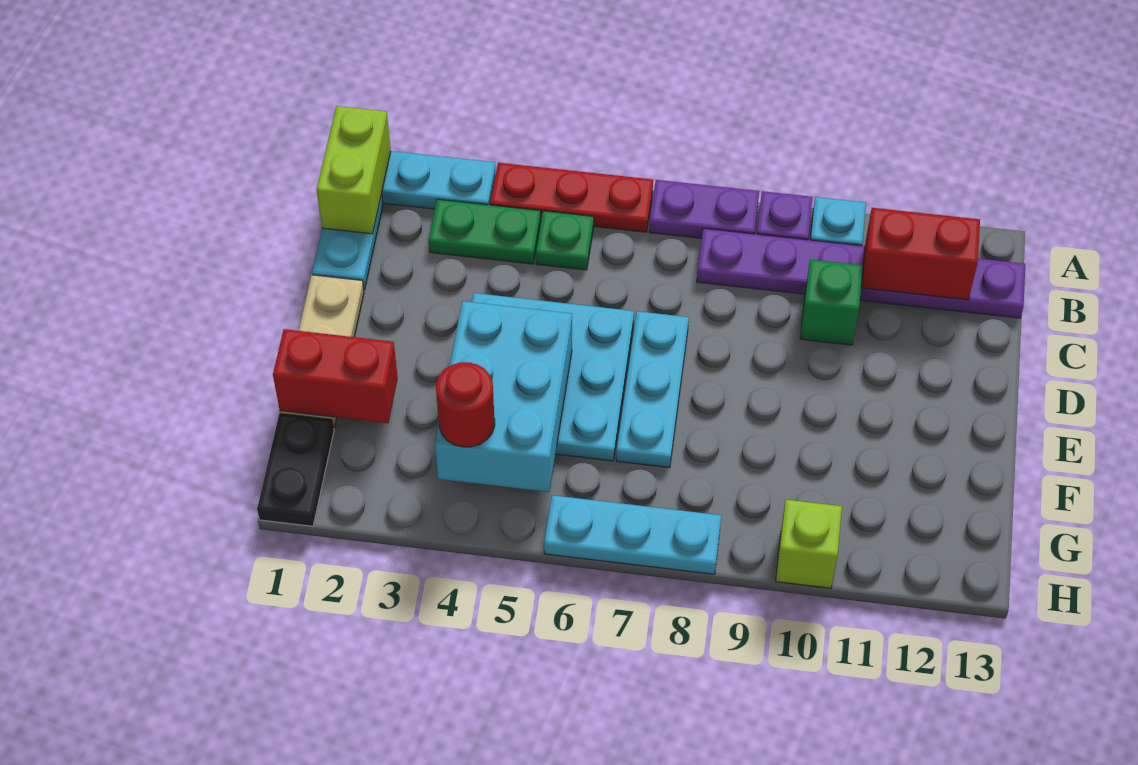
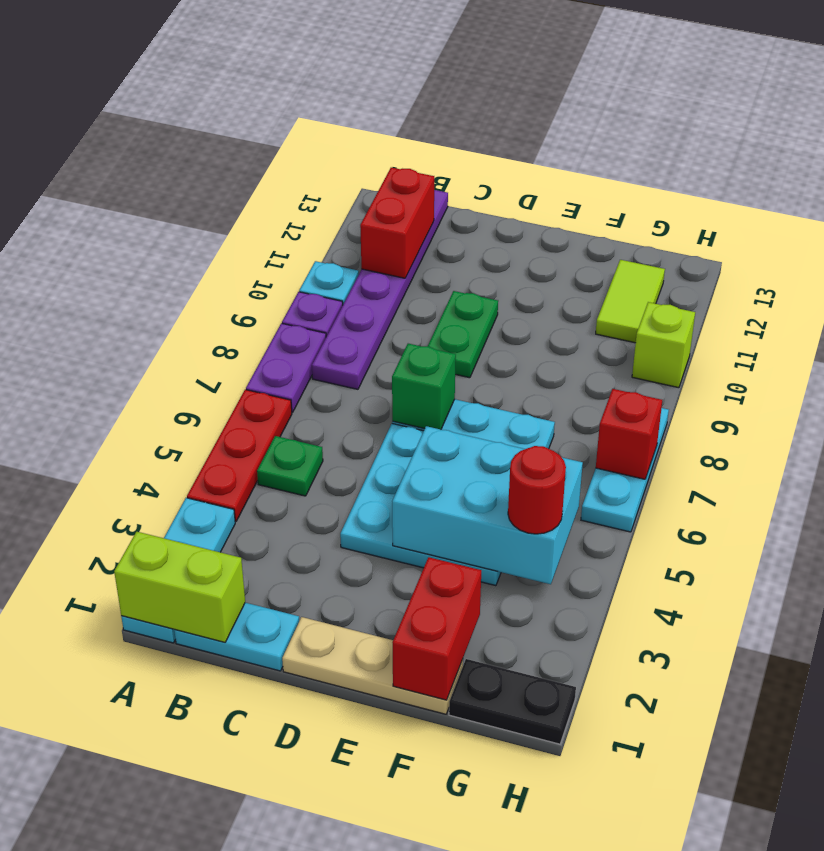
green plate B3:B4 level 1 -> green plate D9:D10 level 1
green brick C10 level 1 -> green brick D7 level 2
none -> lime tile G11:G12 level 1
none -> red brick H7 level 2

